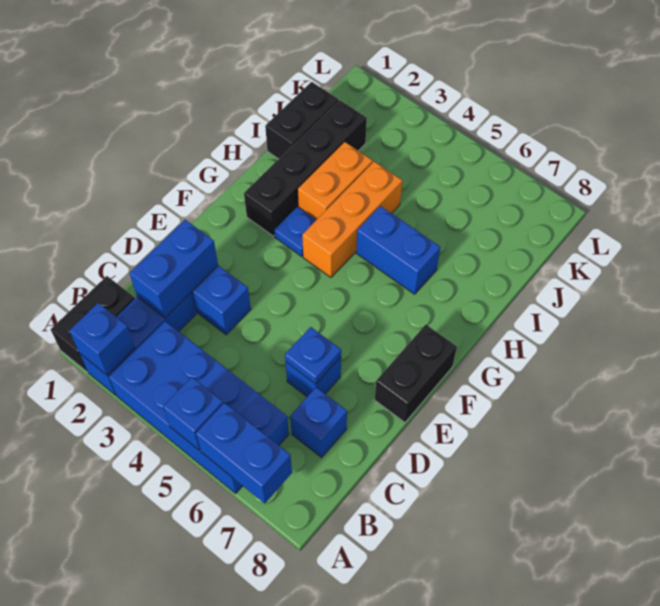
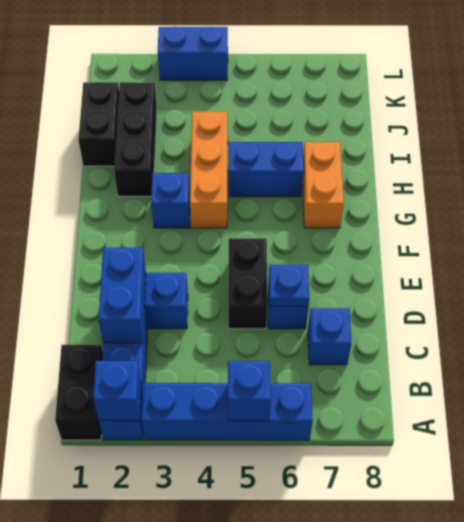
blue brick A3:B6 level 1 -> blue brick A3:A6 level 1
blue brick A6:A7 level 2 -> blue brick L3:L4 level 1
black brick E8:F8 level 1 -> black brick D5:E5 level 1
black brick G2:J2 level 1 -> black brick H2:J2 level 1
blue plate G3 level 1 -> blue brick G3 level 1
orange brick H3:I3 level 1 -> orange brick G7:H7 level 1

